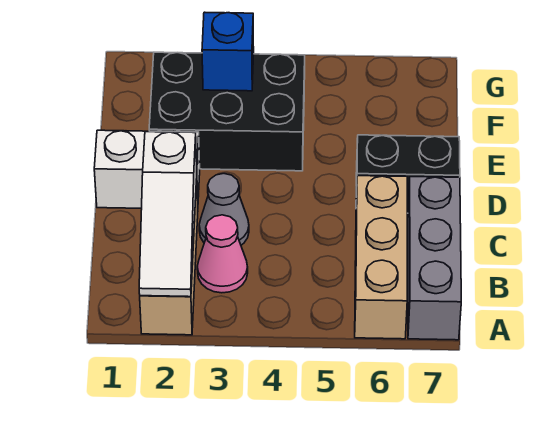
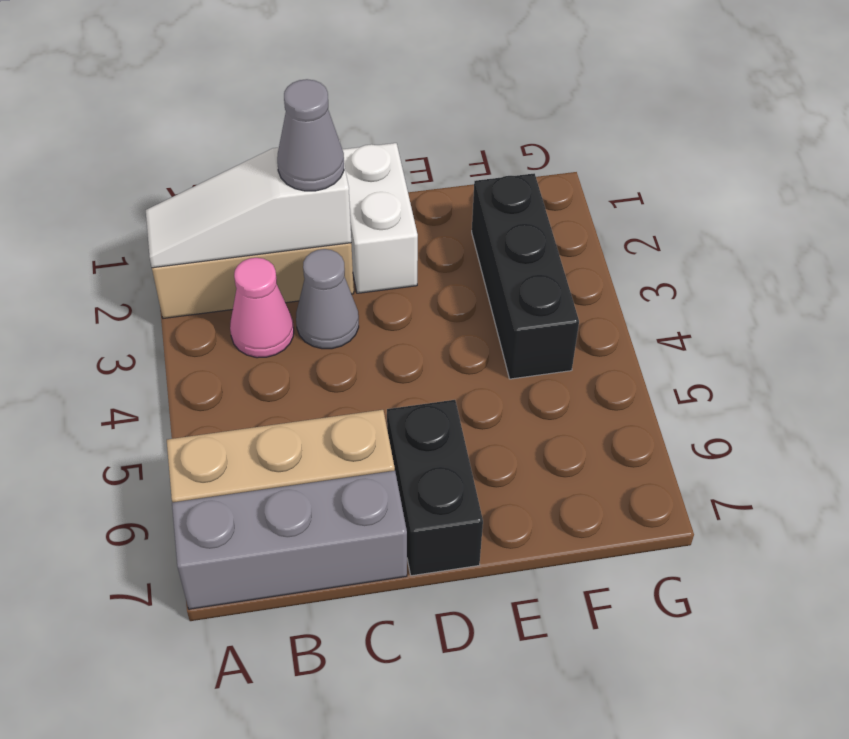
none -> grey cone C2 level 3
black brick E2:F4 level 1 -> black brick F2:F4 level 1
blue brick F3 level 2 -> none

